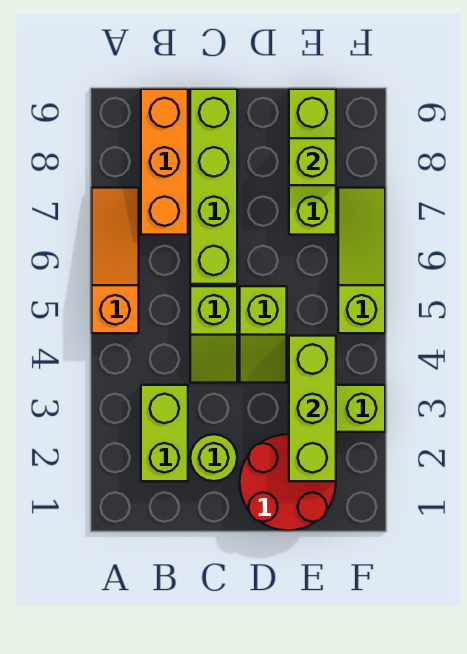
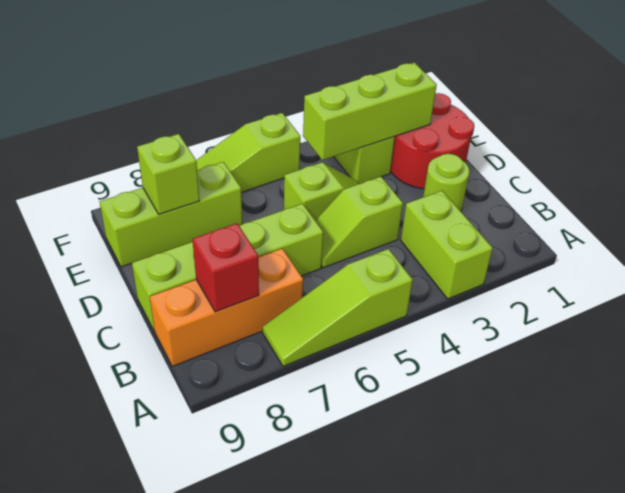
orange slope A5:A7 level 1 top 5 -> lime slope A5:A7 level 1 top 5
lime brick B2:B3 level 1 -> lime brick A3:B3 level 1
none -> red brick B8 level 2
lime slope C4:C5 level 1 top 5 -> lime slope C4:C5 level 1 top 4

